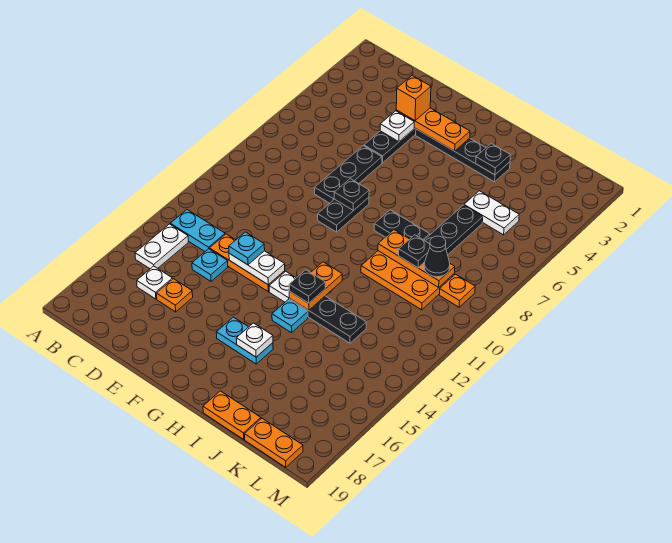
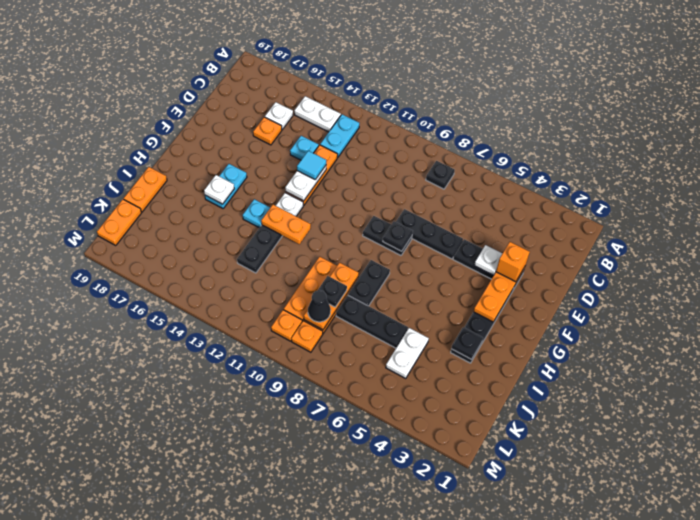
cyan plate E13 level 3 -> cyan tile E13 level 3
black plate H13 level 3 -> black plate B8 level 1
none -> orange plate L10 level 1

